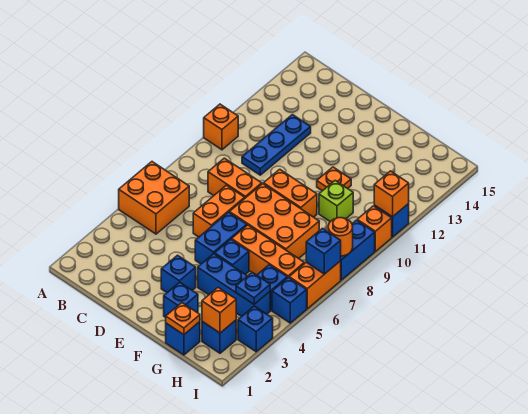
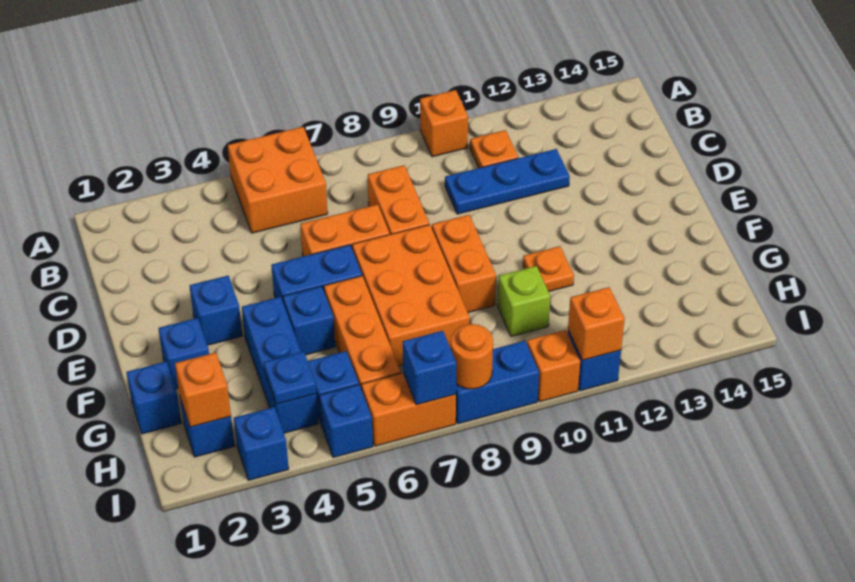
orange plate G1 level 2 -> orange plate B11 level 1

